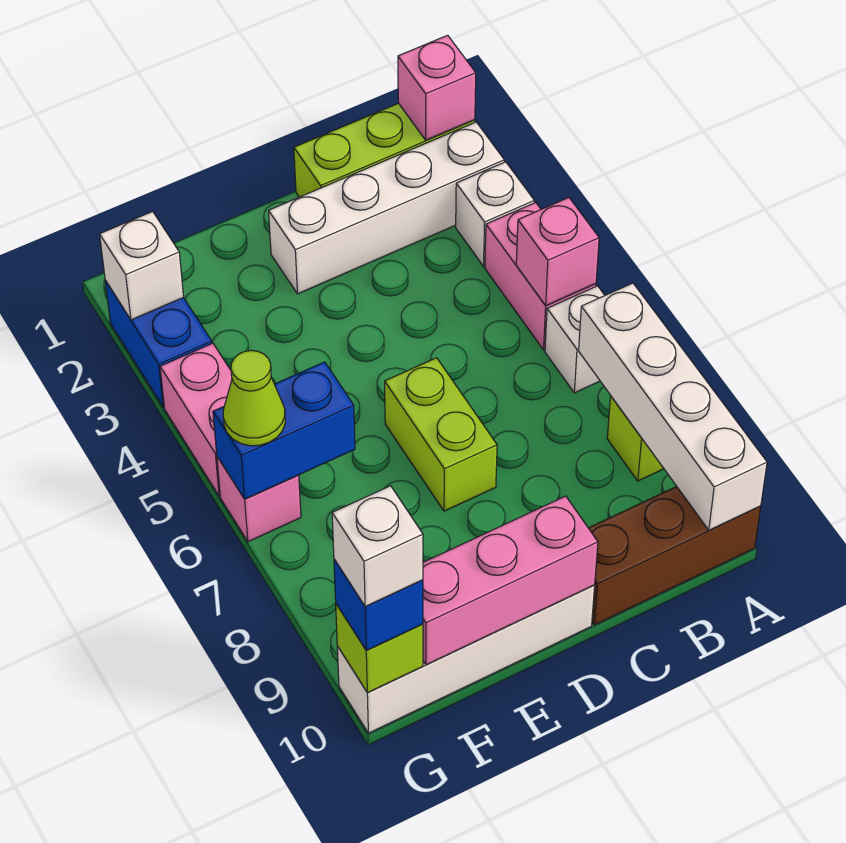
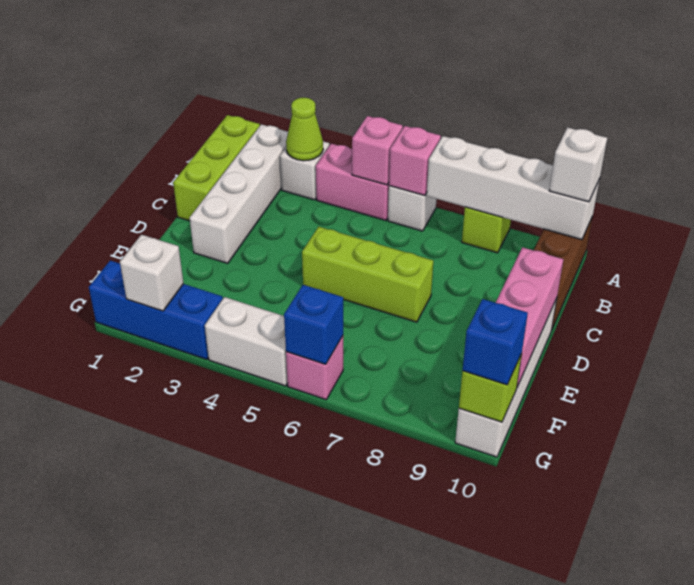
pink brick A1 level 2 -> pink brick A6 level 2
lime brick D6:D7 level 1 -> lime brick D5:D7 level 1
blue brick F6:G6 level 2 -> blue brick G6 level 2
blue brick G2:G3 level 1 -> blue brick G1:G3 level 1
pink brick G4:G5 level 1 -> white brick G4:G5 level 1
lime cone G6 level 3 -> lime cone A3 level 2
white brick G10 level 4 -> white brick A10 level 3

